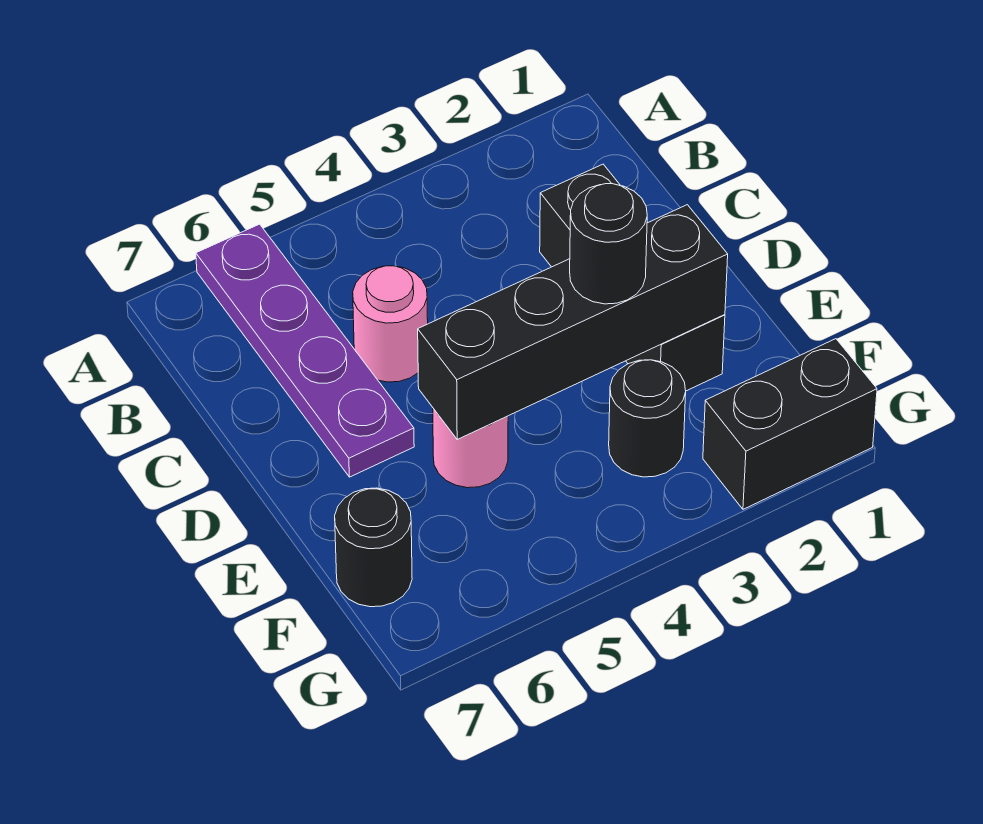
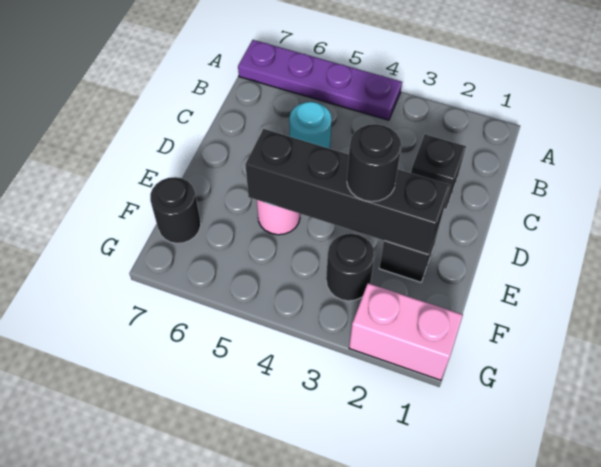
purple plate A6:D6 level 1 -> purple plate A4:A7 level 1
pink round brick C5 level 1 -> cyan round brick C5 level 1
black brick G1:G2 level 1 -> pink brick G1:G2 level 1

